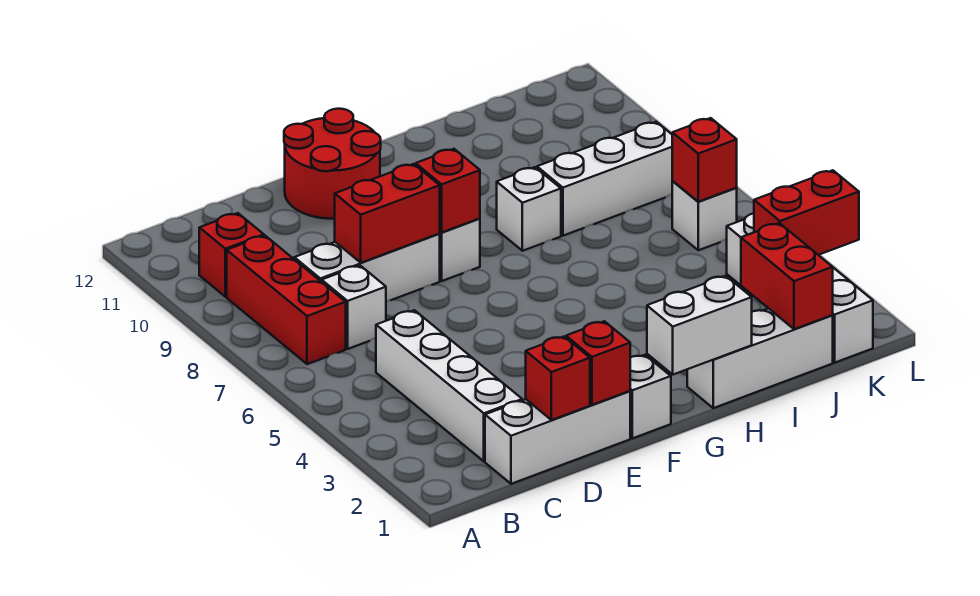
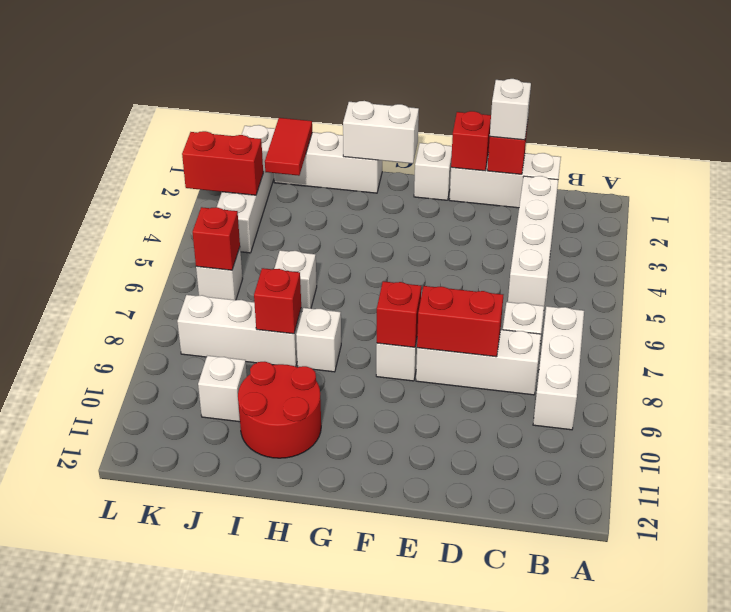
red brick B7:B9 level 1 -> white brick B7:B9 level 1
red brick B10 level 1 -> red brick I8 level 2
none -> white brick D1 level 3
red round brick E11:F12 level 1 -> red round brick H10:I11 level 1
none -> white brick I6 level 1
red brick J1:J2 level 2 -> red tile J1:J2 level 2
none -> white brick J10 level 1

